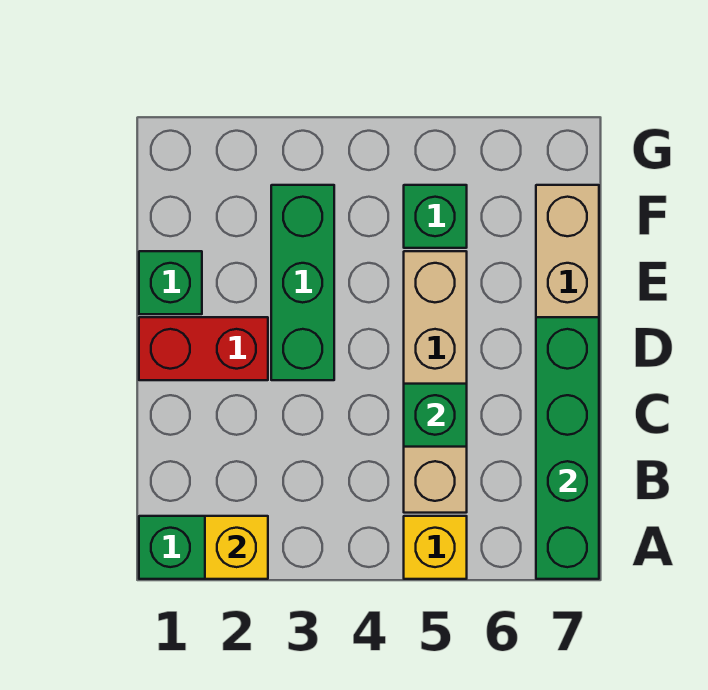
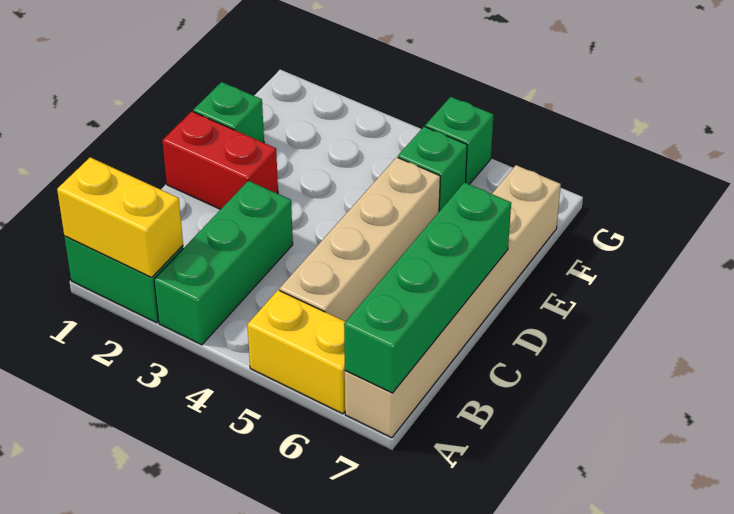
yellow brick A2 level 2 -> yellow brick A1:A2 level 2
yellow brick A5 level 1 -> yellow brick A5:A6 level 1
green brick C5 level 2 -> green brick G5 level 1
green brick D3:F3 level 1 -> green brick A3:C3 level 1

